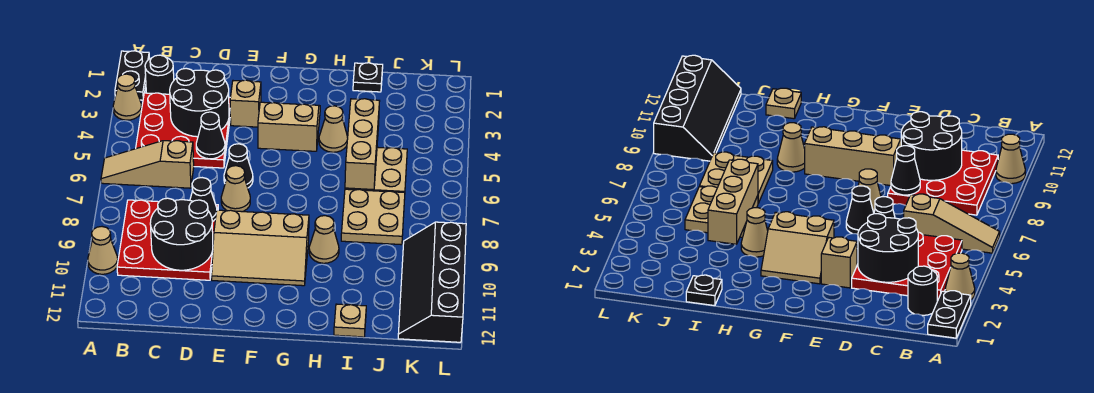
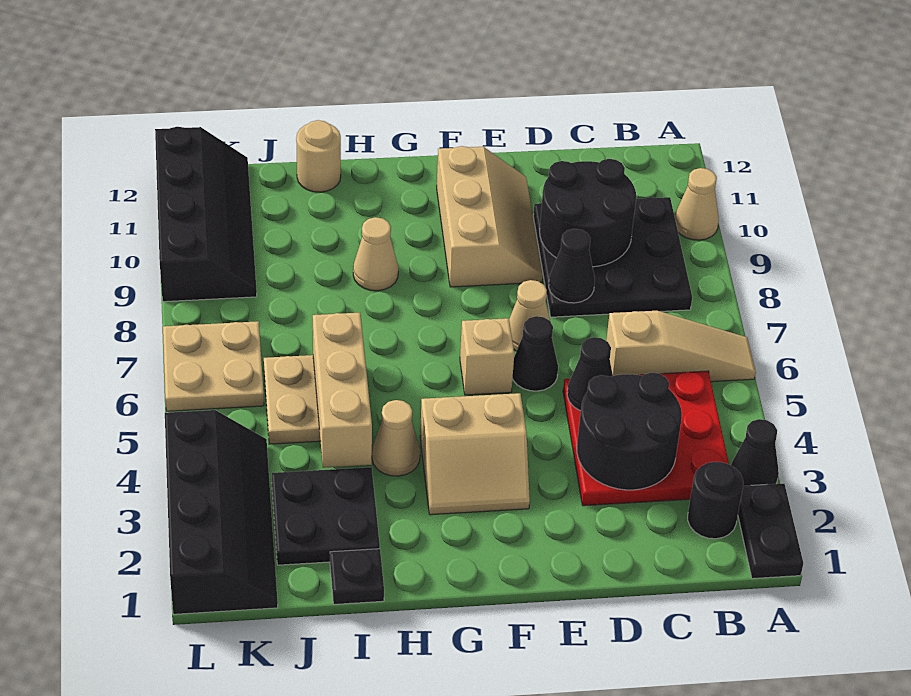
tan cone A3 level 1 -> black cone A3 level 1
red plate B8:D10 level 1 -> black plate B8:D10 level 1
tan brick E3 level 1 -> tan brick F6 level 1
tan slope E9:G10 level 1 top 9 -> tan slope E9:F11 level 1 top F
none -> black plate I2:J3 level 1
tan plate I7:J8 level 1 -> tan plate K6:L7 level 1
tan plate I12 level 1 -> tan round brick I12 level 1
none -> black slope K1:L4 level 1 top L

